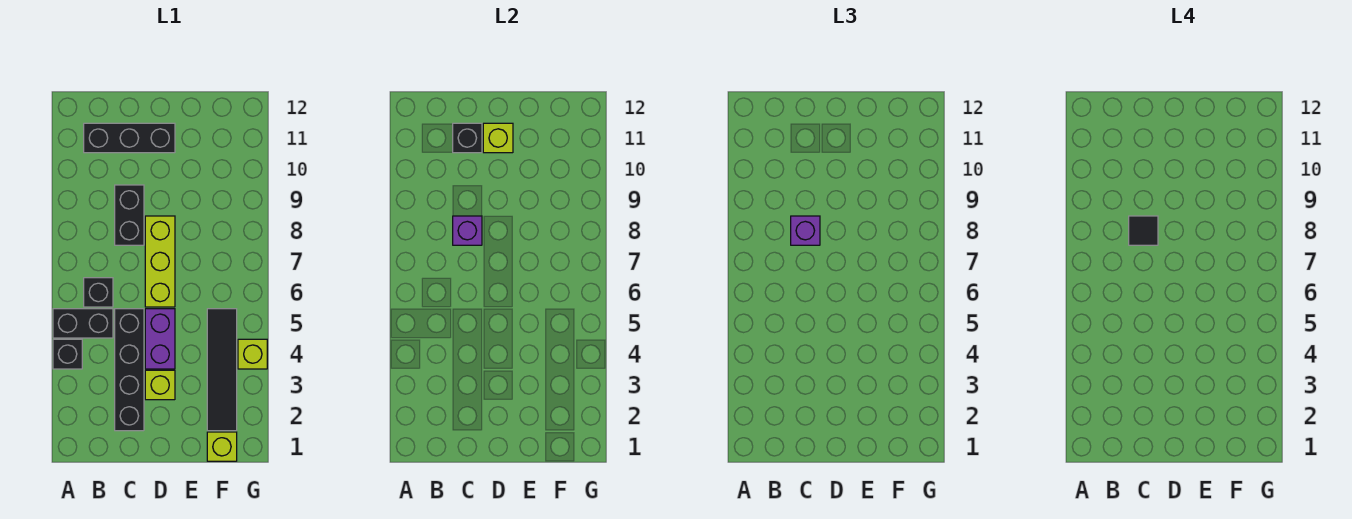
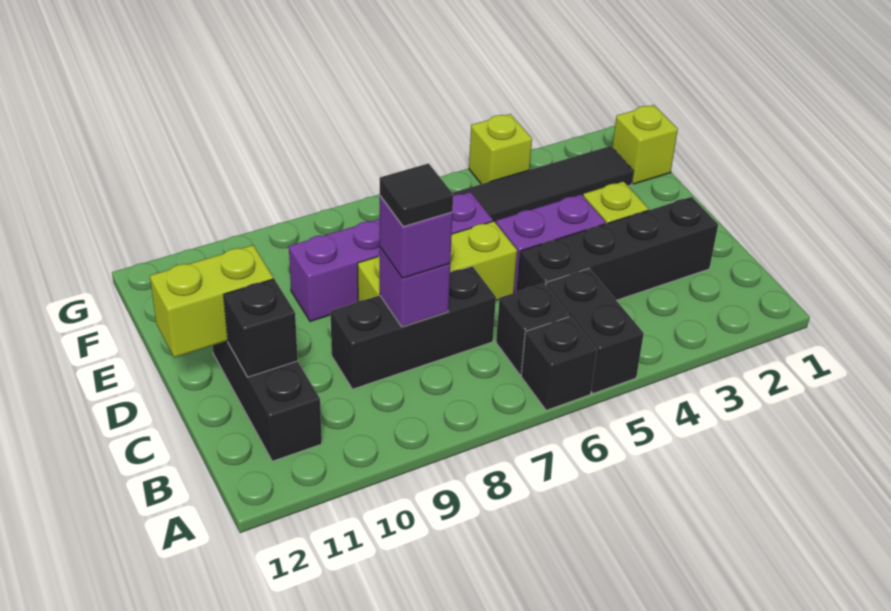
black brick A4 level 1 -> black brick A6 level 1
black brick C8:C9 level 1 -> black brick C7:C9 level 1
lime brick D11 level 2 -> lime brick D11:D12 level 2
none -> purple brick E6:E9 level 1

